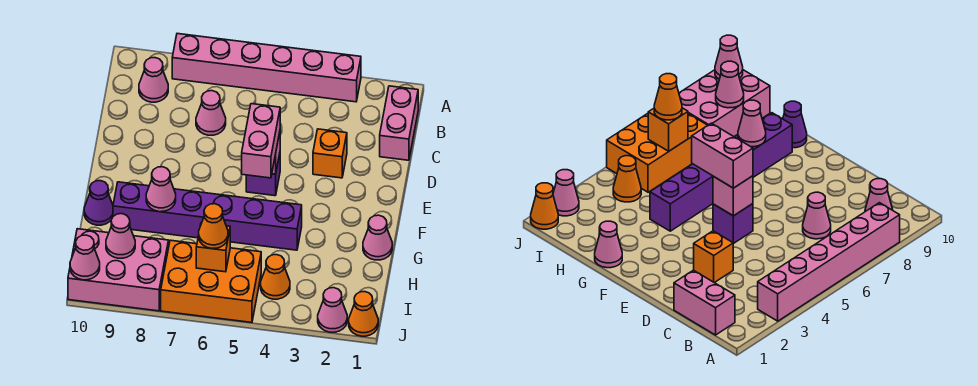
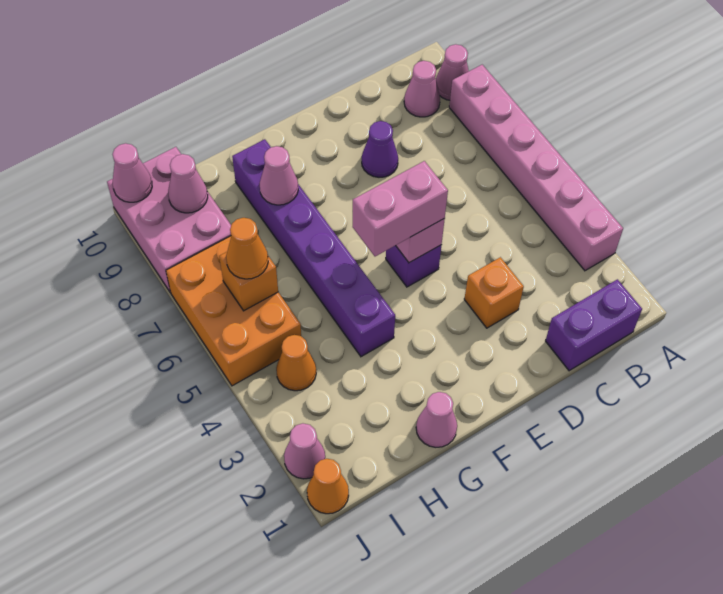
pink brick B1:C1 level 1 -> purple brick B1:C1 level 1
pink cone C7 level 1 -> pink cone A9 level 1
purple cone G10 level 1 -> purple cone D8 level 1

